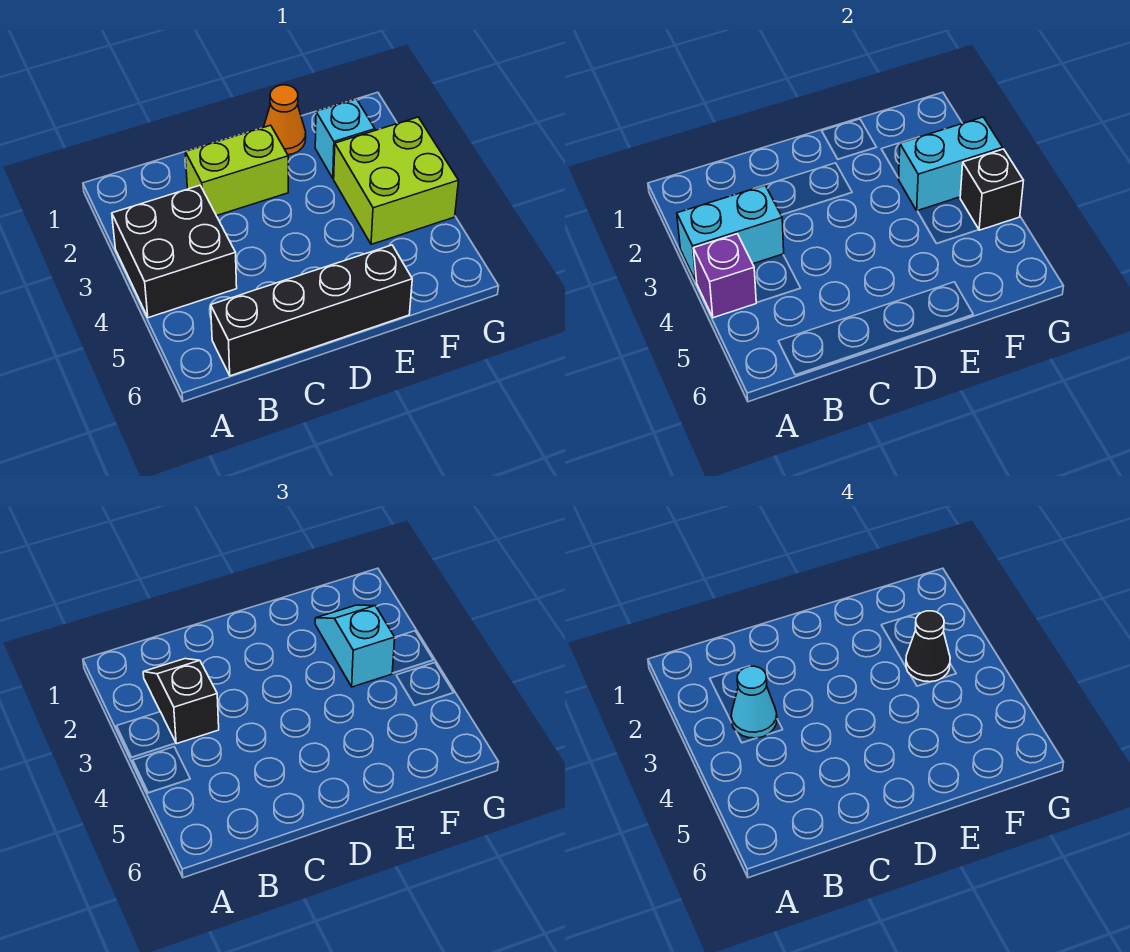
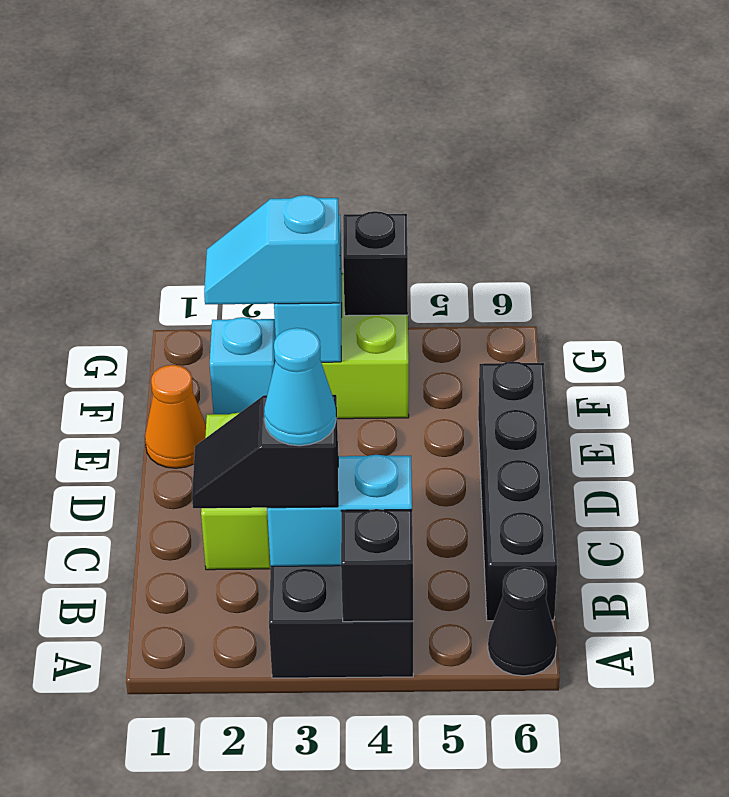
cyan brick A3:B3 level 2 -> cyan brick B3:B4 level 2
purple brick A4 level 2 -> black brick A4 level 2
black cone F3 level 4 -> black cone A6 level 1

